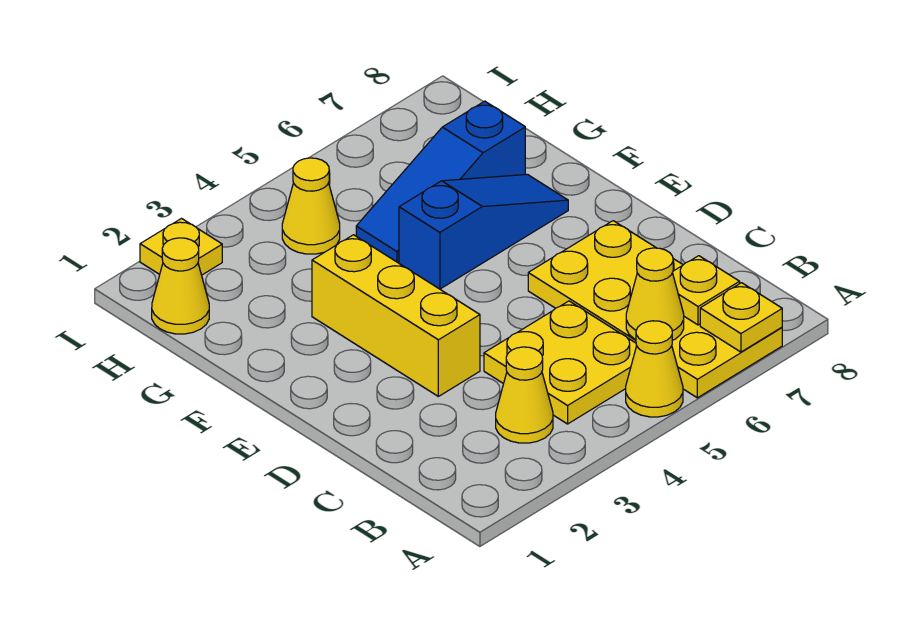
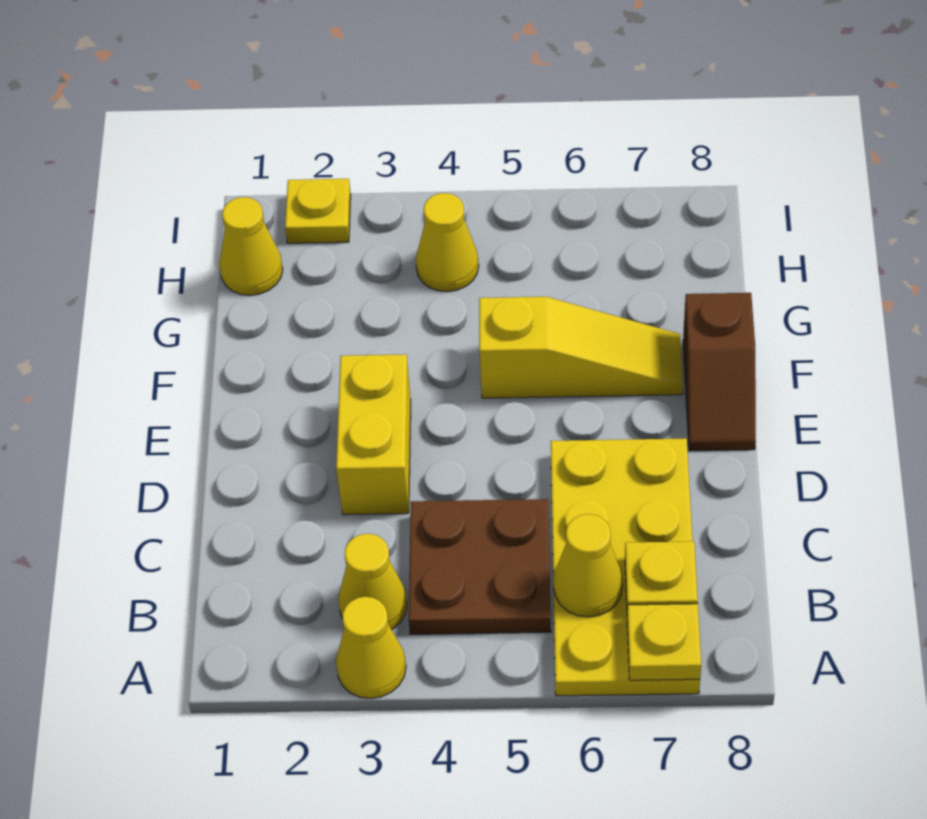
yellow cone A5 level 1 -> yellow cone A3 level 1
yellow plate B4:C5 level 1 -> brown plate B4:C5 level 1
yellow brick D3:F3 level 1 -> yellow brick D3:E3 level 1
none -> brown slope E8:F8 level 1 top F
blue slope F5:F7 level 1 top 5 -> yellow slope F5:F7 level 1 top 5
blue slope G5:G7 level 1 top 7 -> none

